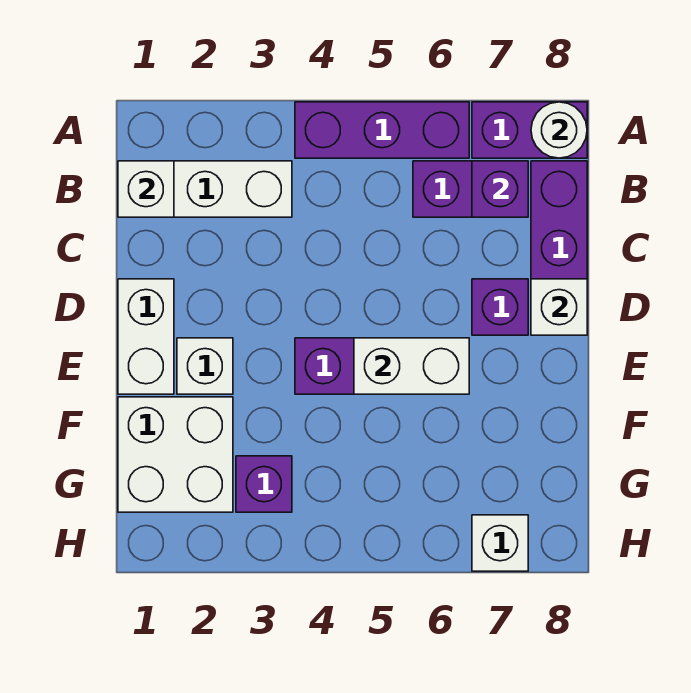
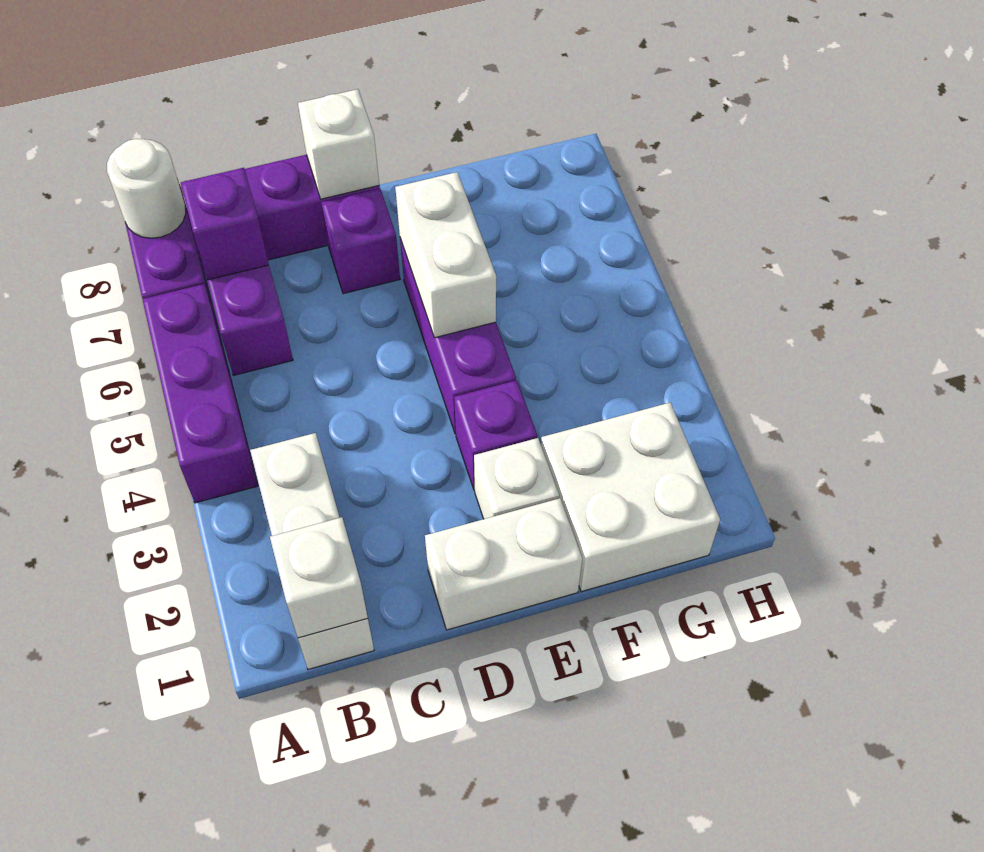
purple brick G3 level 1 -> purple brick E3 level 1
white brick H7 level 1 -> none

